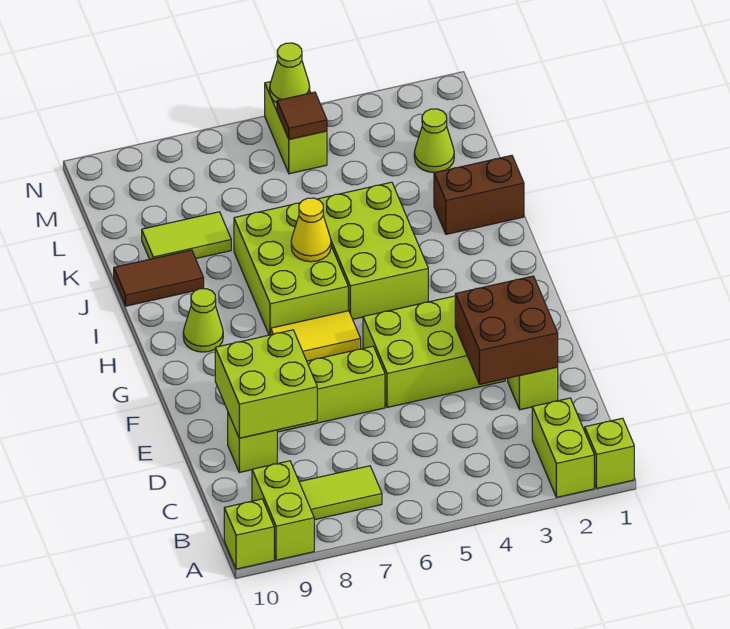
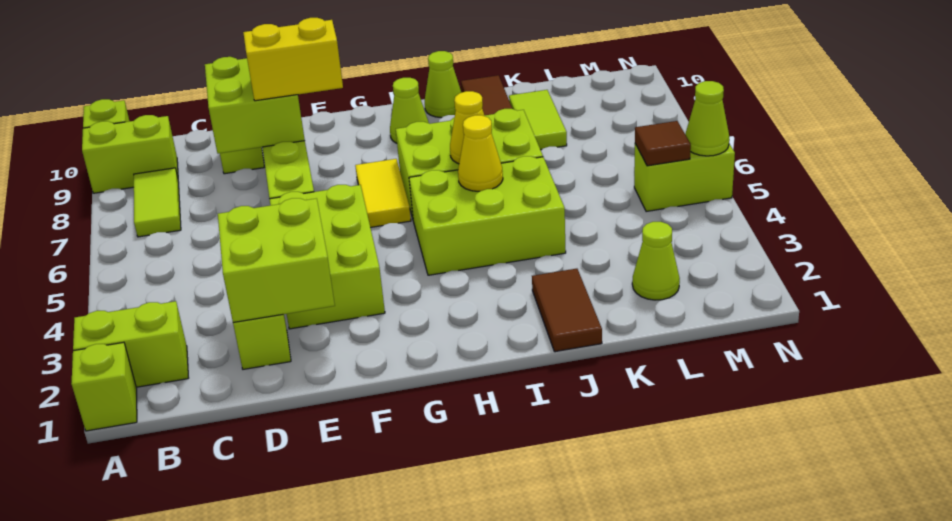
brown brick D2:E3 level 2 -> lime brick D2:E3 level 2
none -> yellow brick E8:F8 level 3
none -> yellow cone I5 level 2
none -> lime cone I10 level 1
brown brick J1:J2 level 1 -> brown tile J1:J2 level 1

